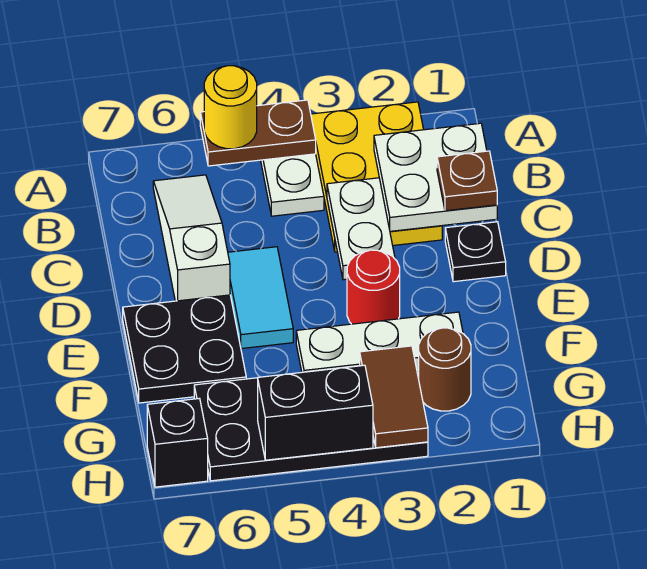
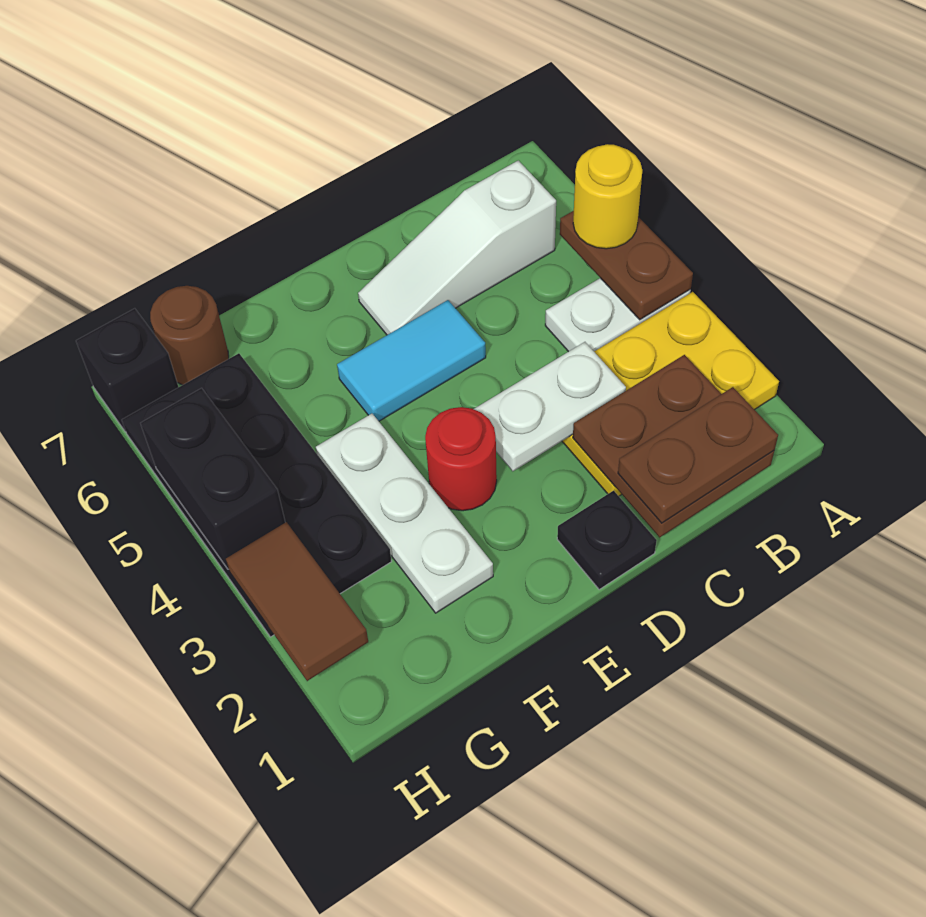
white plate B1:C2 level 2 -> brown plate B1:C2 level 2
white slope B6:D6 level 1 top D -> white slope B6:D6 level 1 top B
brown plate C1 level 3 -> brown plate B1:C1 level 3
black plate E6:F7 level 1 -> none
brown round brick G2 level 1 -> brown round brick G7 level 1
brown tile G3:H3 level 2 -> brown tile H2:H3 level 2

